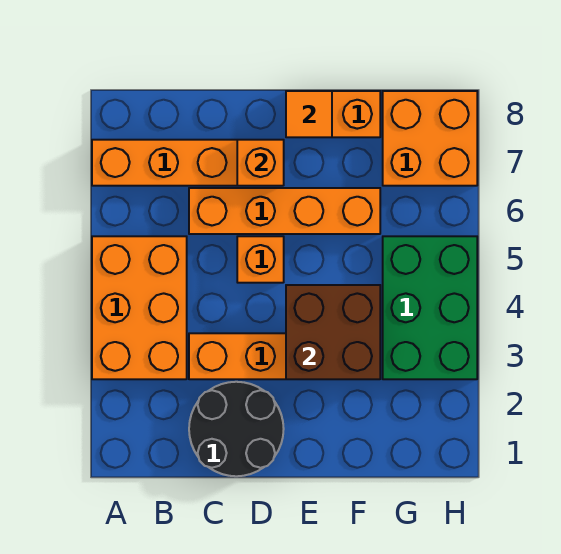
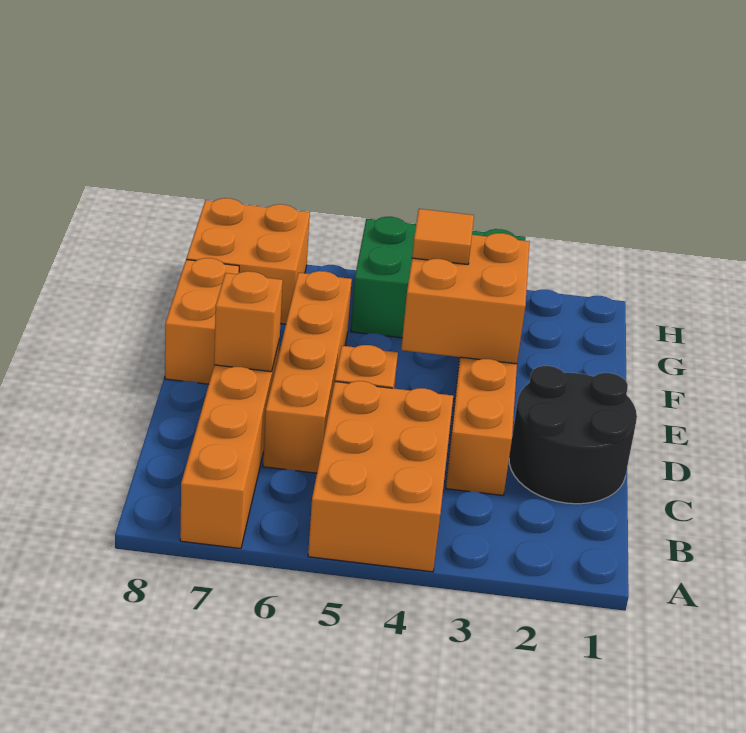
orange brick A3:B5 level 1 -> orange brick A4:C5 level 1
brown brick E3:F4 level 2 -> orange brick E3:F4 level 2
orange tile E8 level 2 -> orange tile F4 level 3

